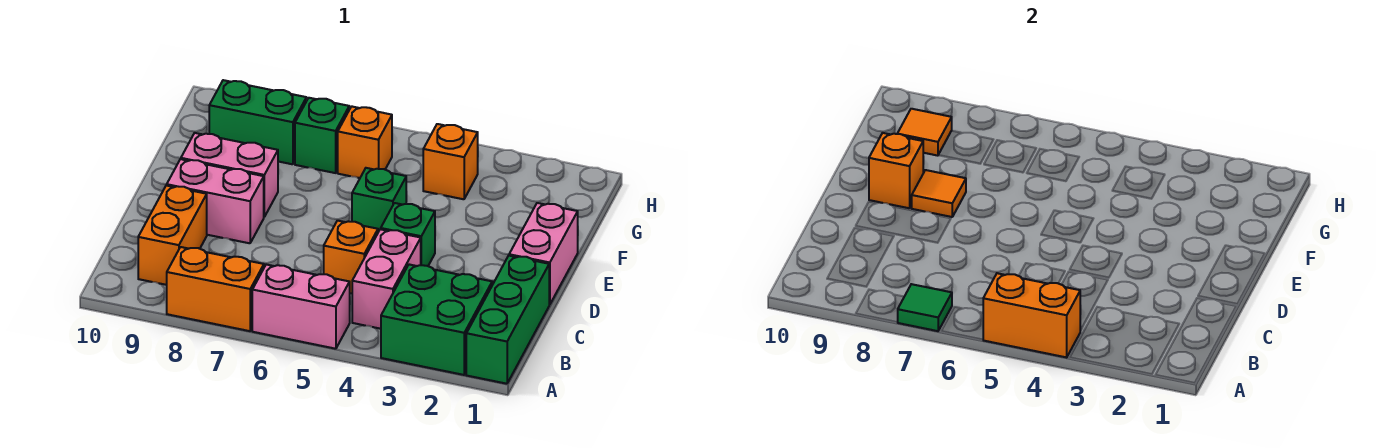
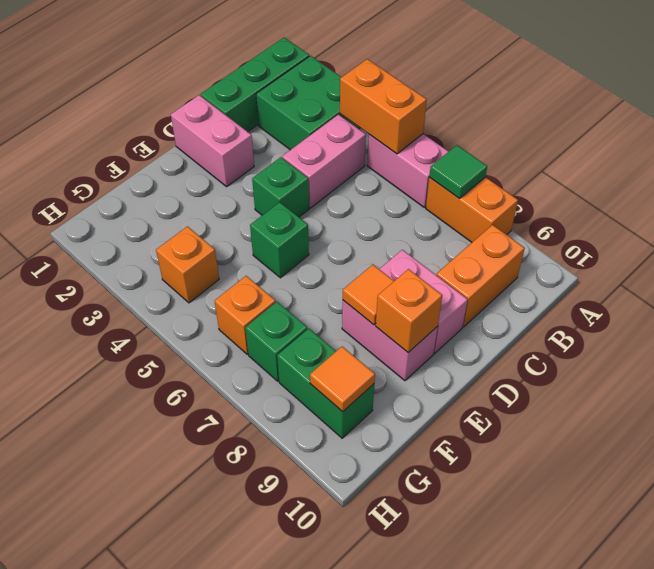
orange brick C5 level 1 -> none
pink brick D1:E1 level 1 -> pink brick D1:D2 level 1

